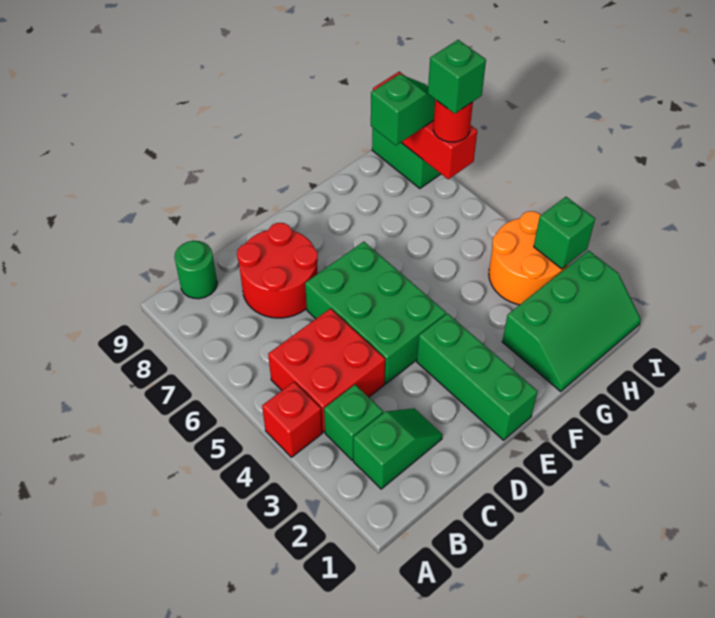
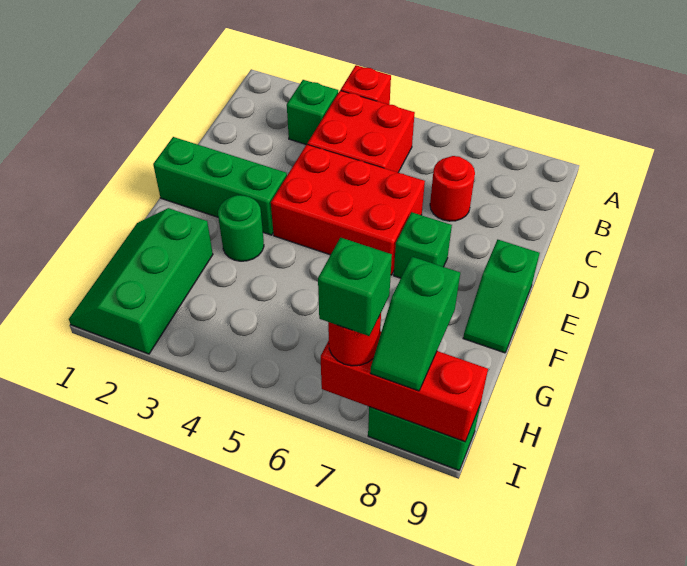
green slope B2:C2 level 1 top B -> green slope E9:F9 level 1 top E
green round brick B9 level 1 -> green round brick F3 level 1
red round brick C7:D8 level 1 -> red round brick C7 level 1
green brick D4:E6 level 1 -> red brick D4:E6 level 1
orange round brick H3:I4 level 1 -> none
green brick I3 level 2 -> green brick E7 level 1

